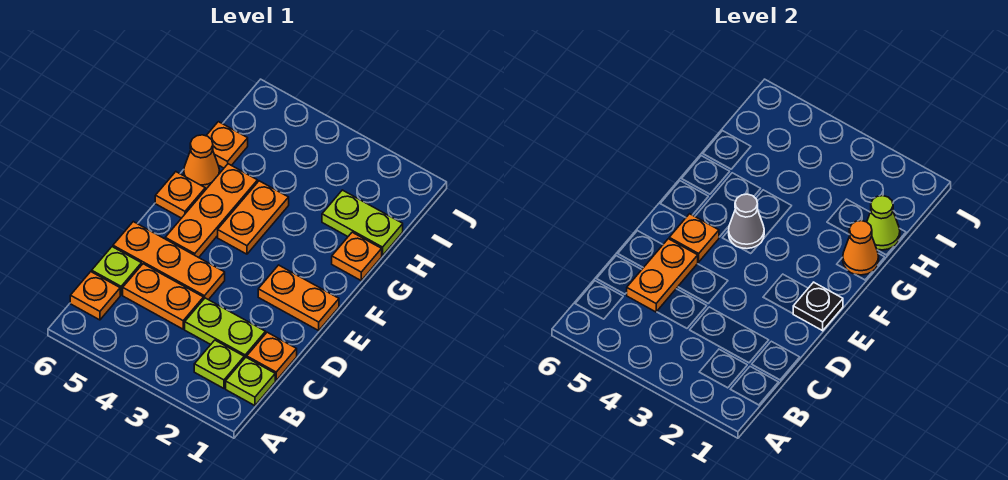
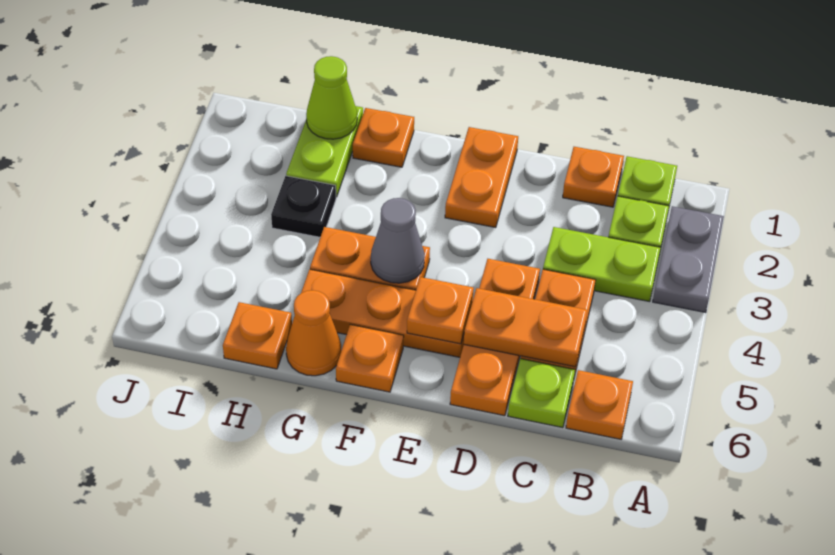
none -> grey plate A2:A3 level 1
lime plate C2:C3 level 1 -> lime plate B3:C3 level 1
black plate E1 level 2 -> black plate H3 level 1
orange cone G1 level 2 -> none

